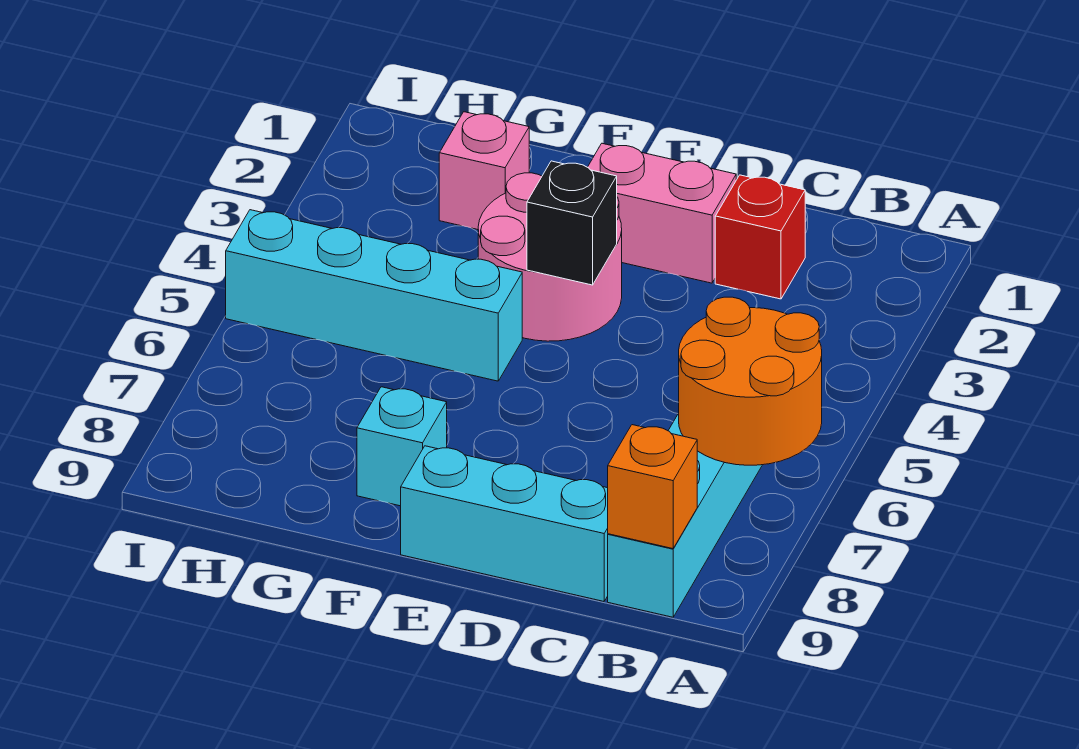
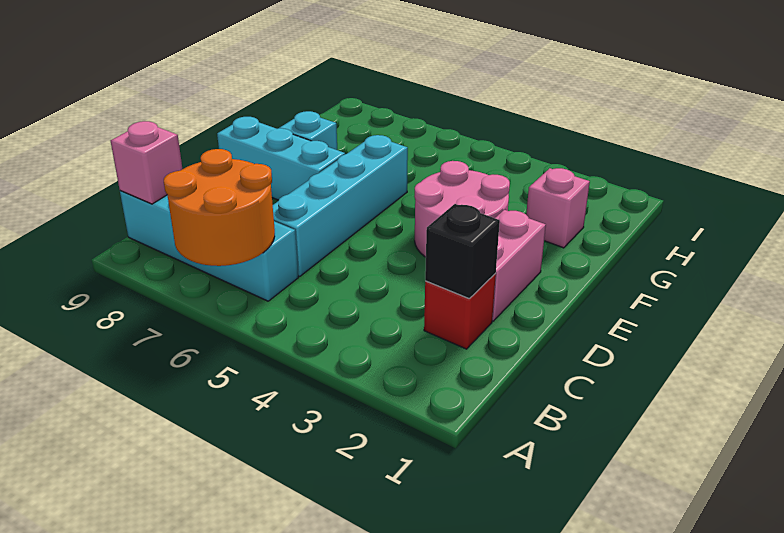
orange brick B9 level 2 -> pink brick B9 level 2
cyan brick C9:E9 level 1 -> cyan brick E7:E9 level 1
black brick E4 level 2 -> black brick C2 level 2
cyan brick F5:I5 level 1 -> cyan brick C6:F6 level 1

